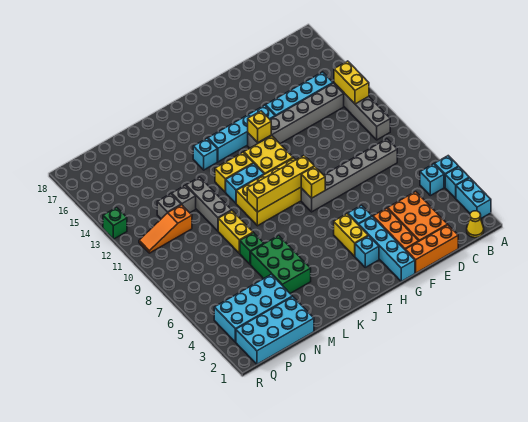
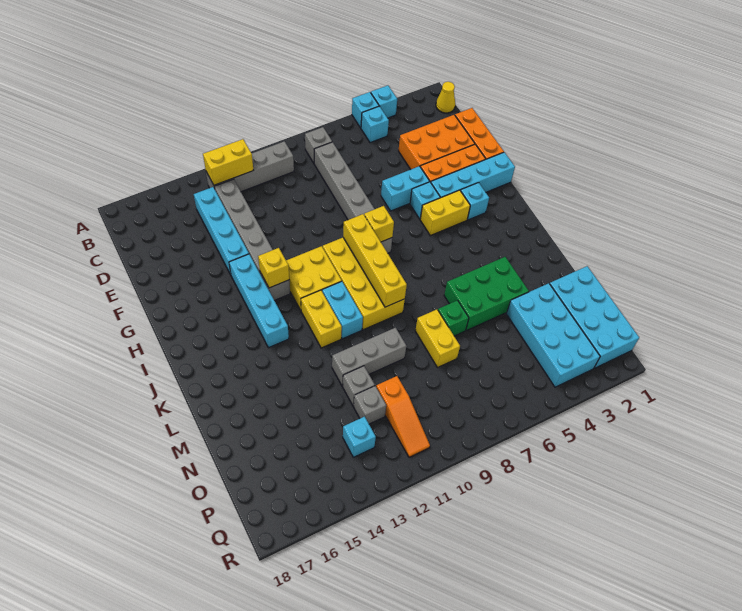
cyan brick A2:A3 level 1 -> cyan brick F5:F6 level 1
none -> grey brick B8 level 1
cyan brick K14 level 1 -> cyan brick P13 level 1
yellow brick M8:M9 level 1 -> yellow brick M8:N8 level 1
green brick R13 level 1 -> none

